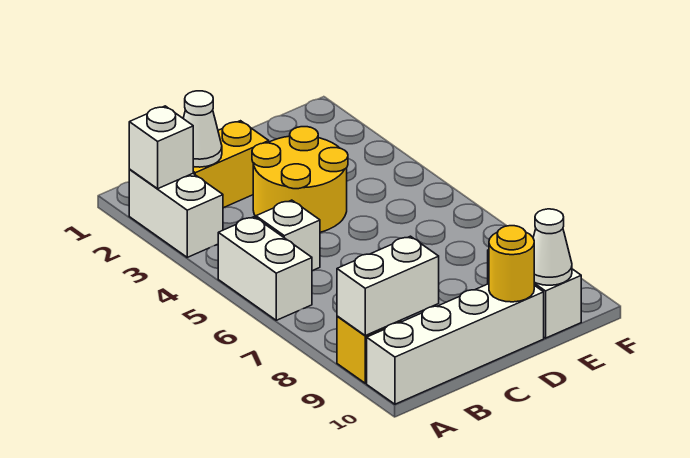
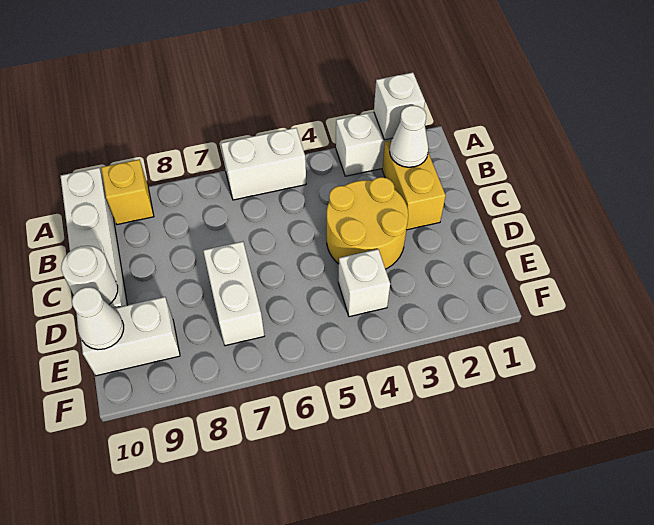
white brick A9:B9 level 2 -> white brick D7:E7 level 1
white brick B5 level 1 -> white brick E4 level 1
yellow round brick D10 level 2 -> white round brick D10 level 2

